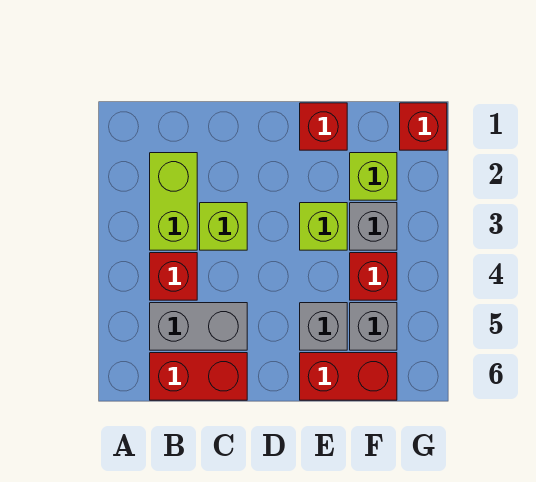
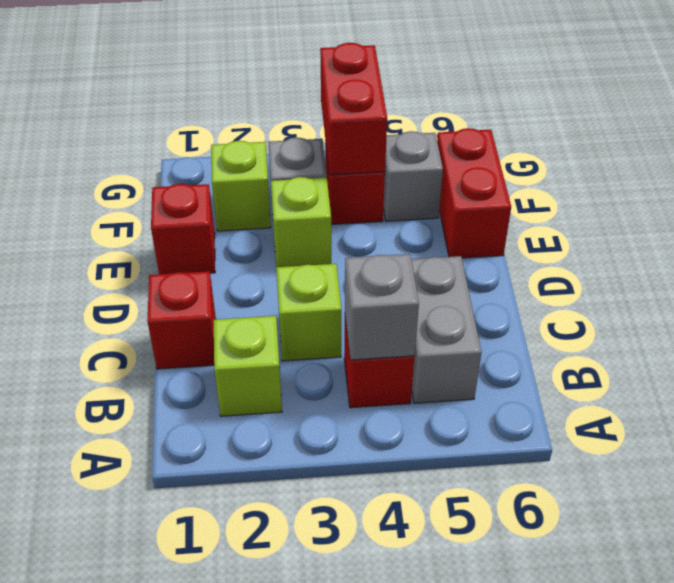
lime brick B2:B3 level 1 -> lime brick B2 level 1
red brick B6:C6 level 1 -> red brick F4:G4 level 2
grey brick E5 level 1 -> grey brick B4 level 2
red brick G1 level 1 -> red brick C1 level 1

